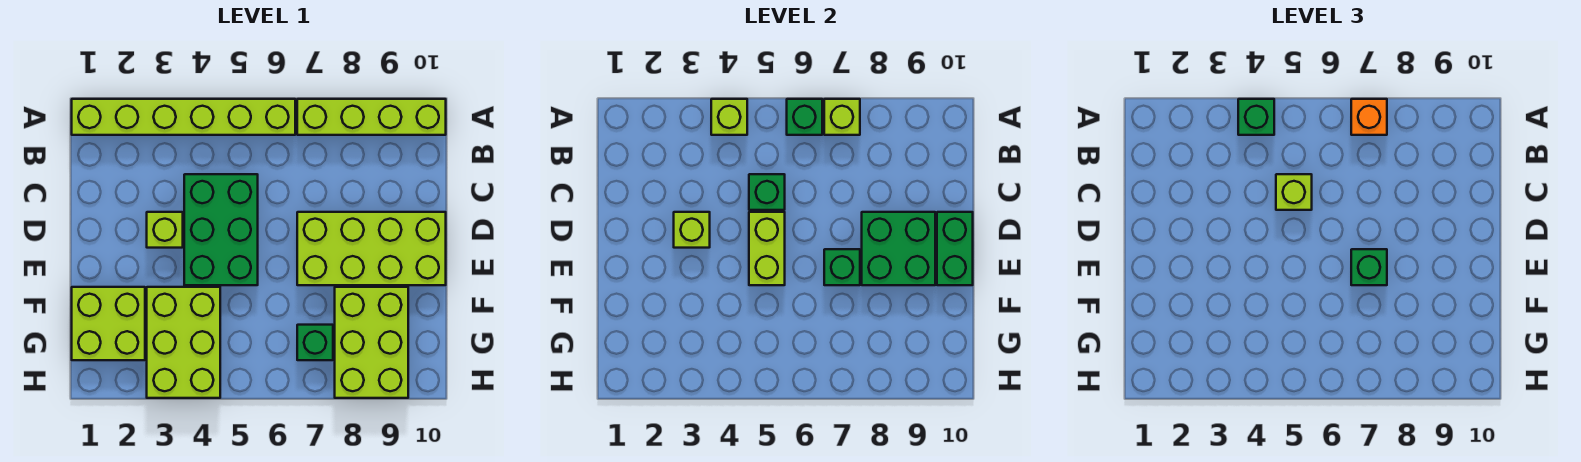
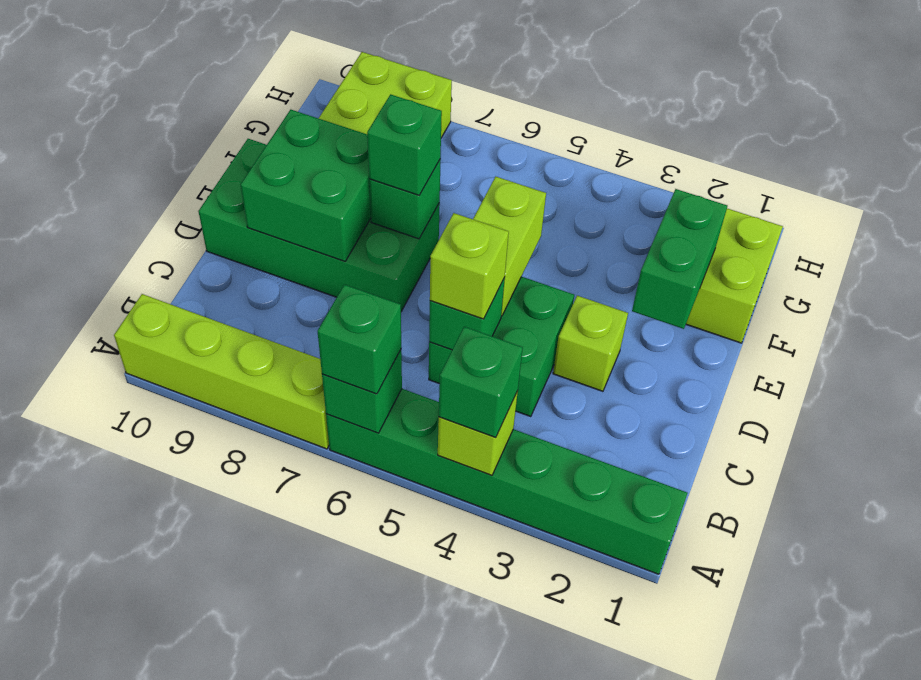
lime brick A1:A6 level 1 -> green brick A1:A6 level 1
lime brick A7 level 2 -> none
orange brick A7 level 3 -> none
green brick C4:E5 level 1 -> green brick C4:D5 level 1
lime brick D3 level 2 -> none
lime brick D7:E10 level 1 -> green brick D7:E10 level 1
green brick D10:E10 level 2 -> green brick E2:F2 level 2
lime brick F3:H4 level 1 -> none
green brick G7 level 1 -> green brick A6 level 3

